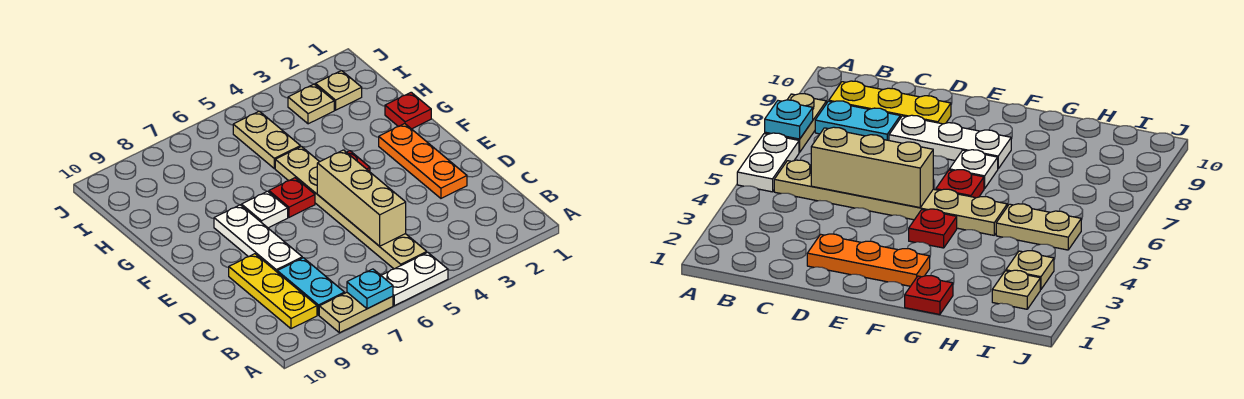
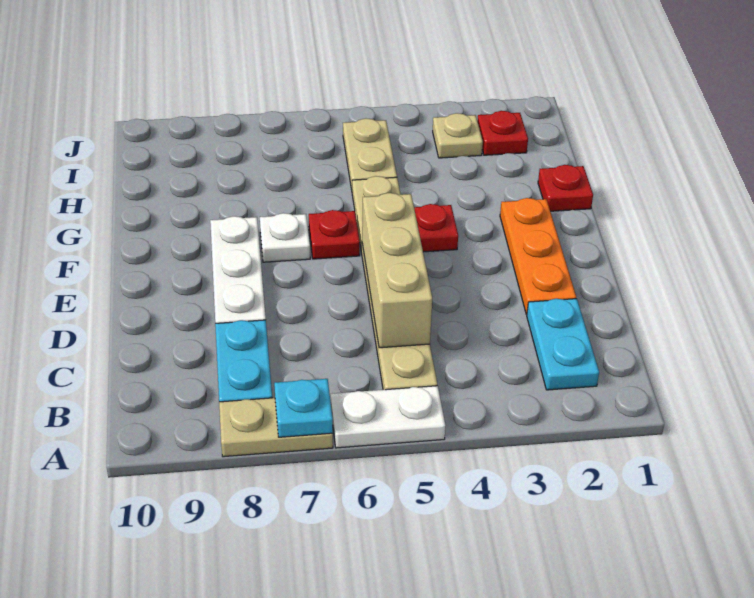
none -> cyan plate B2:C2 level 1
yellow plate B9:D9 level 1 -> none
tan plate I2 level 1 -> red plate I2 level 1

